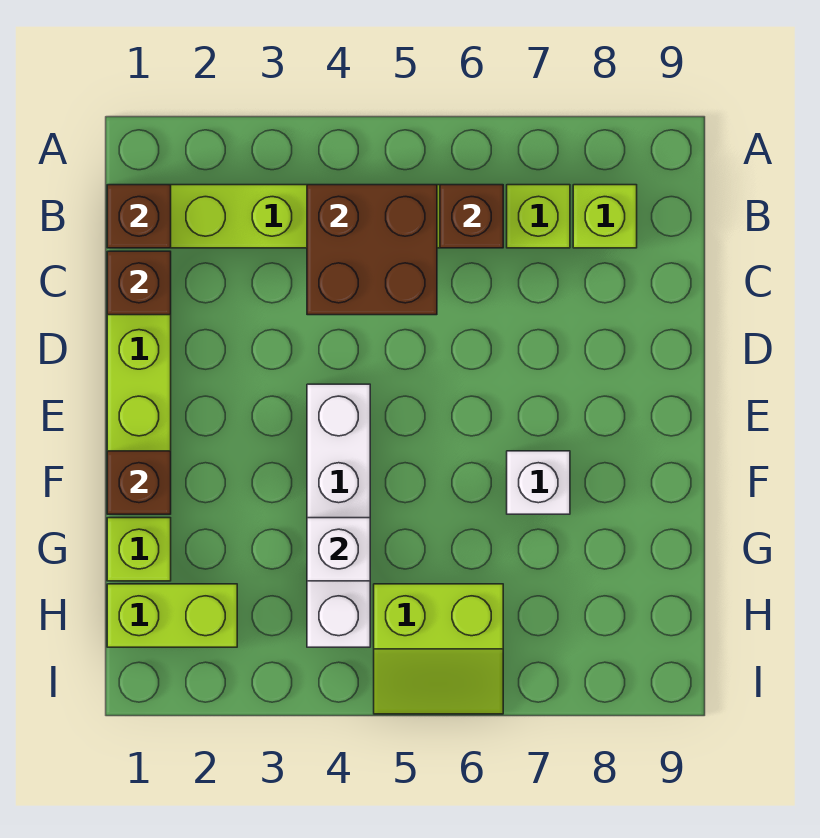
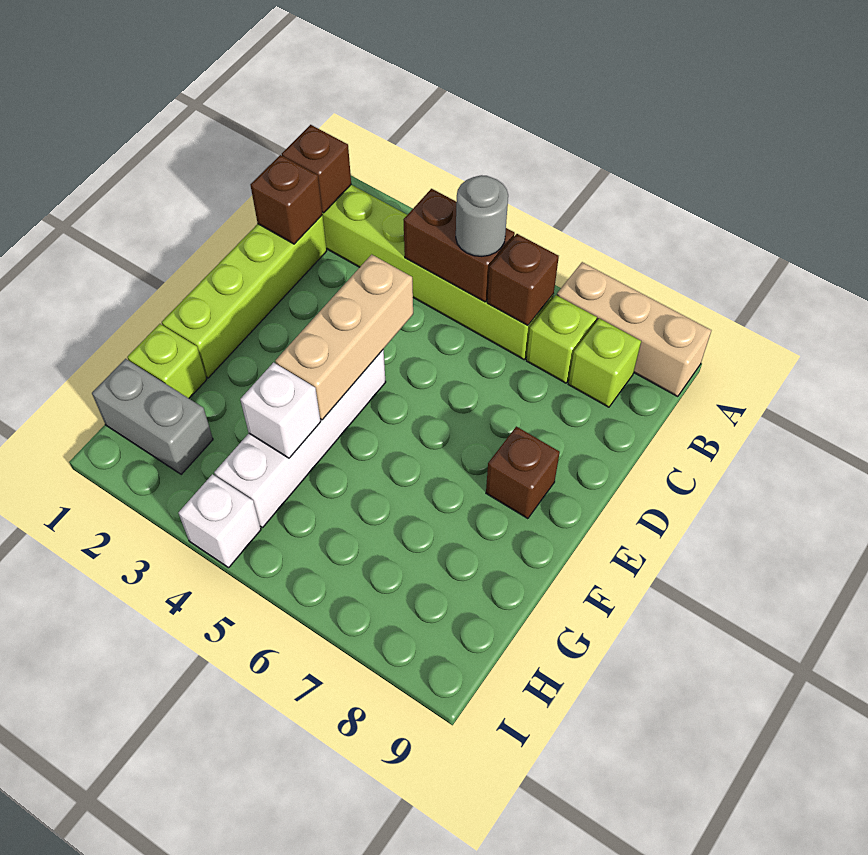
none -> tan brick A7:A9 level 1
brown brick B4:C5 level 2 -> brown brick B4:B5 level 2
none -> grey round brick B5 level 3
none -> tan brick D4:F4 level 2
brown brick F1 level 2 -> brown brick E8 level 1
white brick F7 level 1 -> white brick I4 level 1
lime brick H1:H2 level 1 -> grey brick H1:H2 level 1
lime slope H5:I6 level 1 top H -> none

